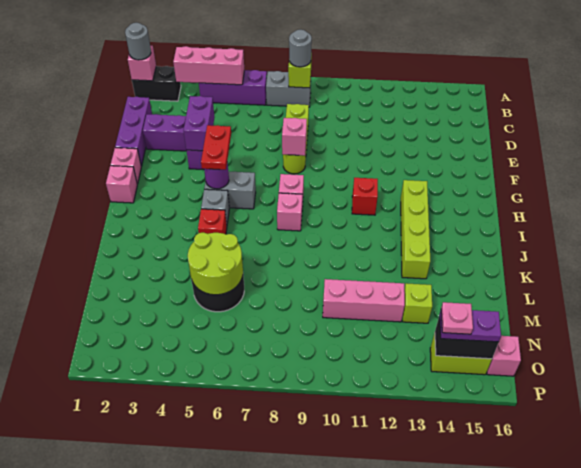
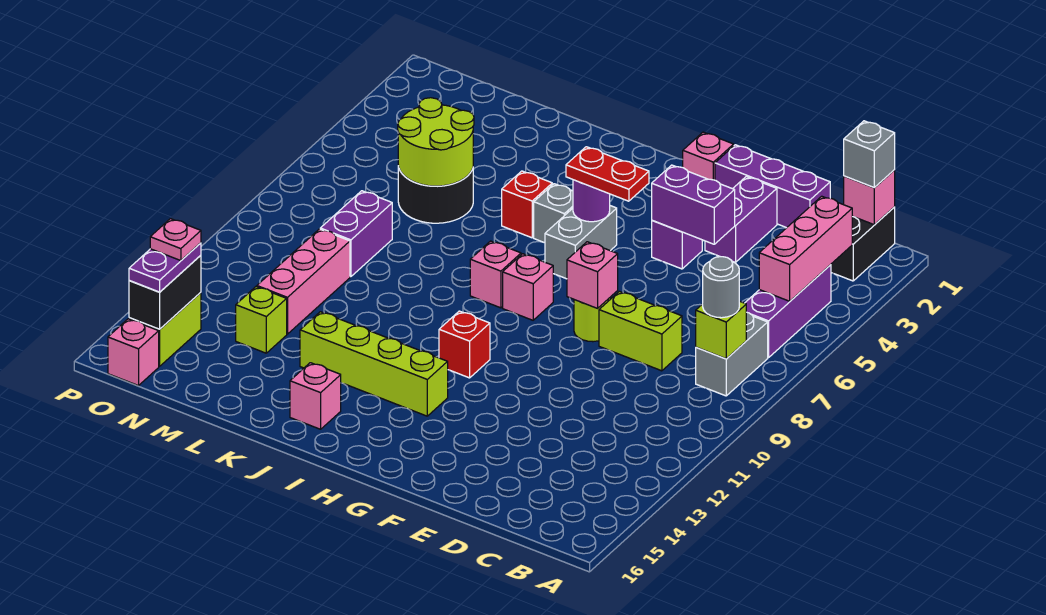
grey round brick B1 level 3 -> grey brick B1 level 3
pink brick H1 level 1 -> pink brick J15 level 1
none -> purple brick M8:M9 level 1

